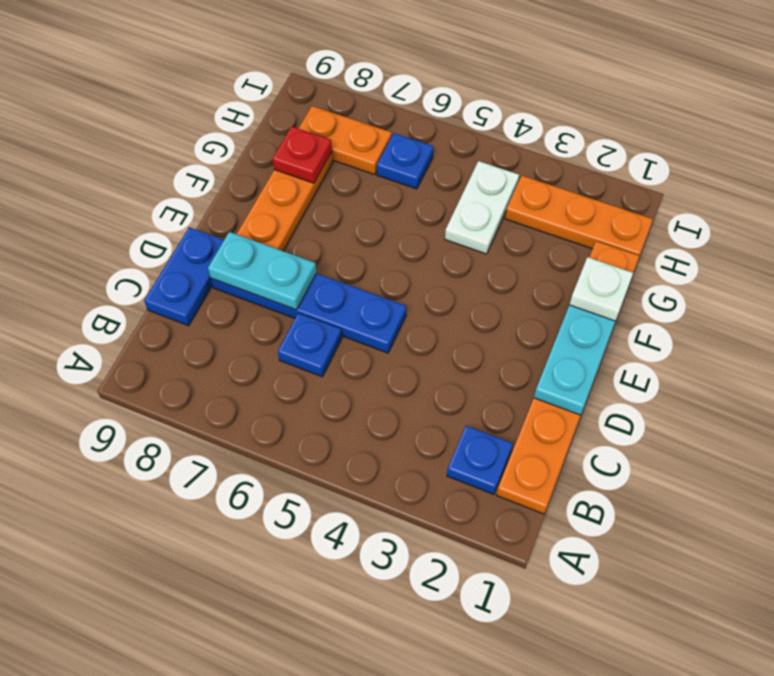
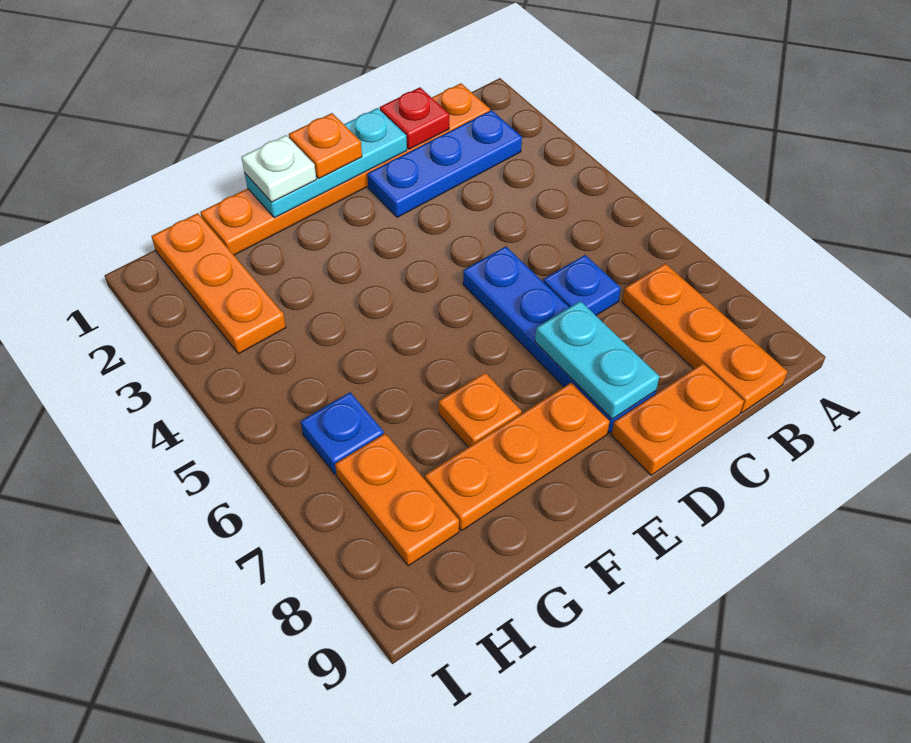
blue plate B2 level 1 -> blue plate B2:D2 level 1
none -> orange plate B7:B9 level 1
blue plate C9:D9 level 1 -> orange plate C9:D9 level 1
none -> orange plate E1 level 3
none -> orange plate F7 level 1
white plate G4:H4 level 1 -> none
red plate G8 level 2 -> red plate C1 level 2

